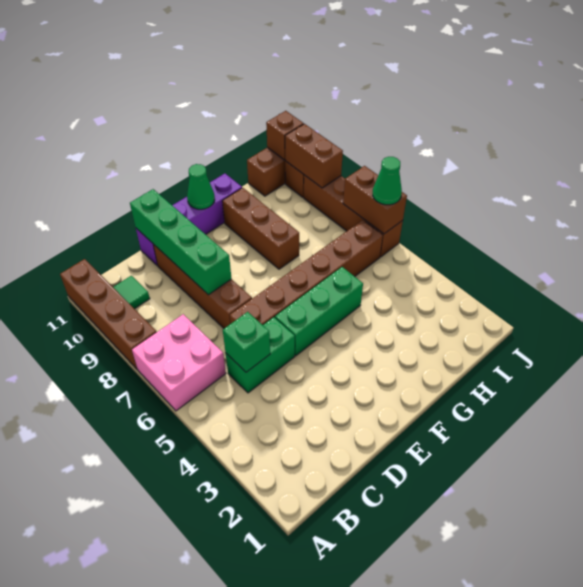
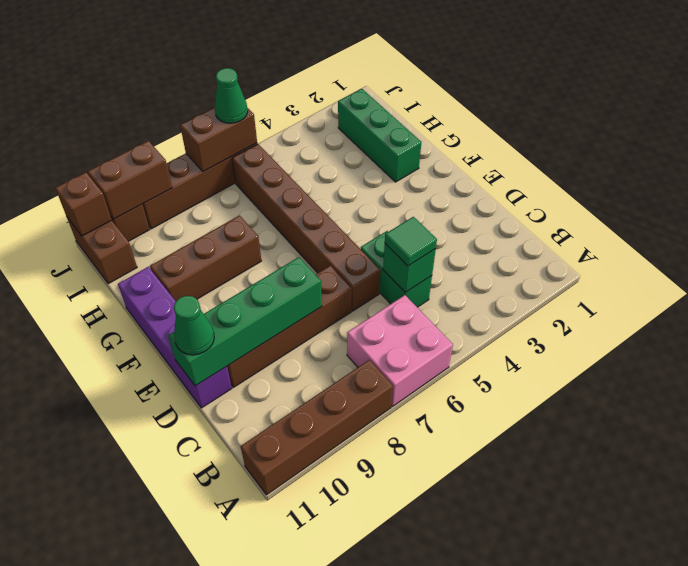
green tile B10 level 1 -> green tile C5 level 3
green brick E5:G5 level 1 -> green brick G2:I2 level 1
green cone F11 level 2 -> green cone D11 level 3

